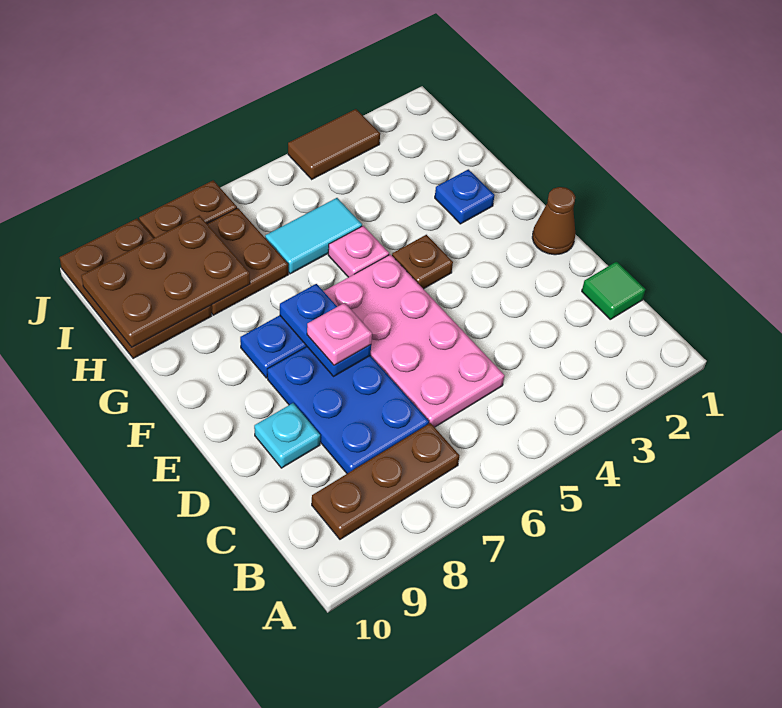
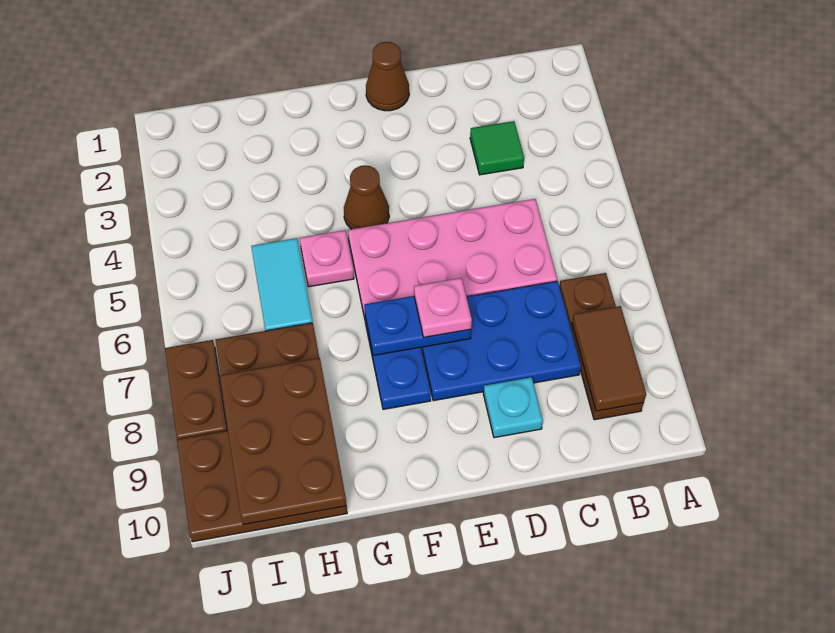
green tile C1 level 1 -> green tile C3 level 1
brown plate F4 level 1 -> brown cone F4 level 1
blue plate G2 level 1 -> none
brown tile J3:J4 level 1 -> brown tile B8:B9 level 2

